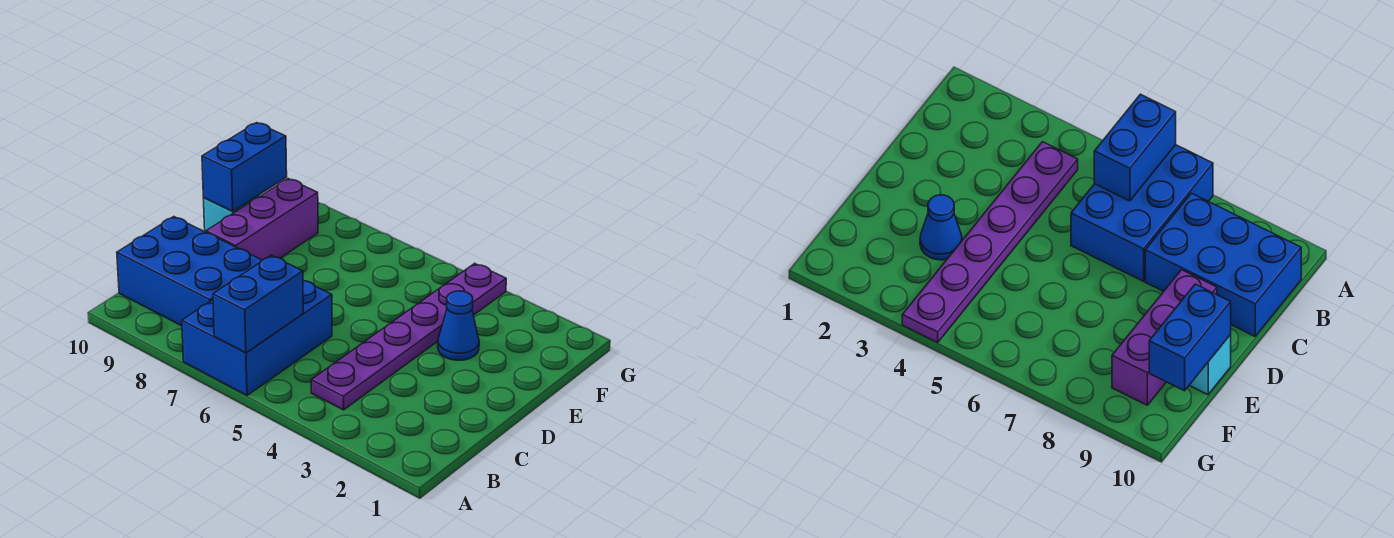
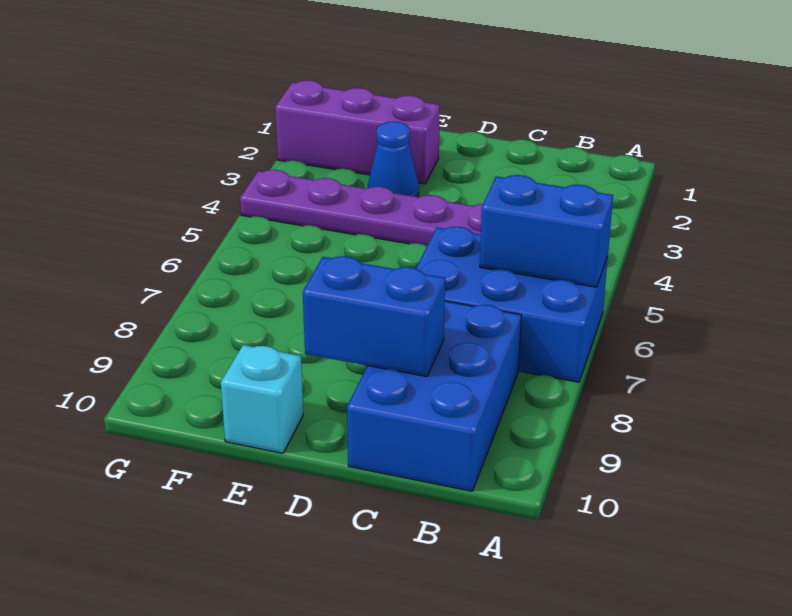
purple brick D9:F9 level 1 -> purple brick E2:G2 level 1
blue brick E10:F10 level 2 -> blue brick C9:D9 level 2

